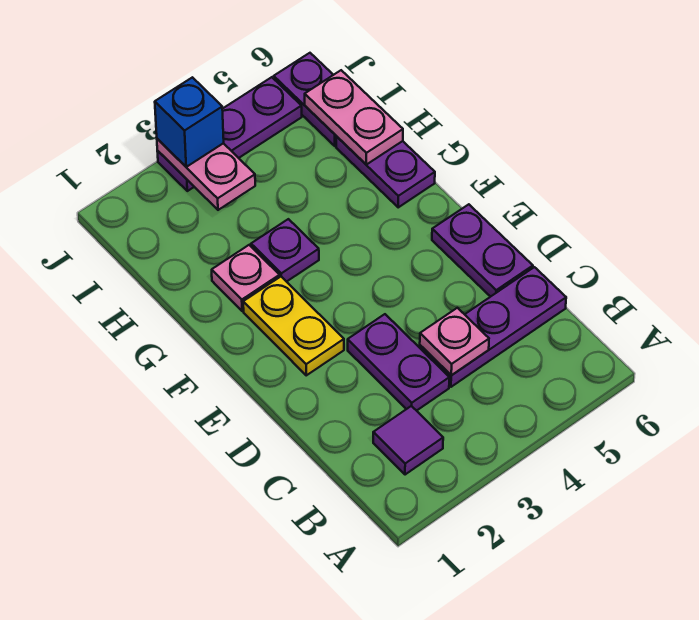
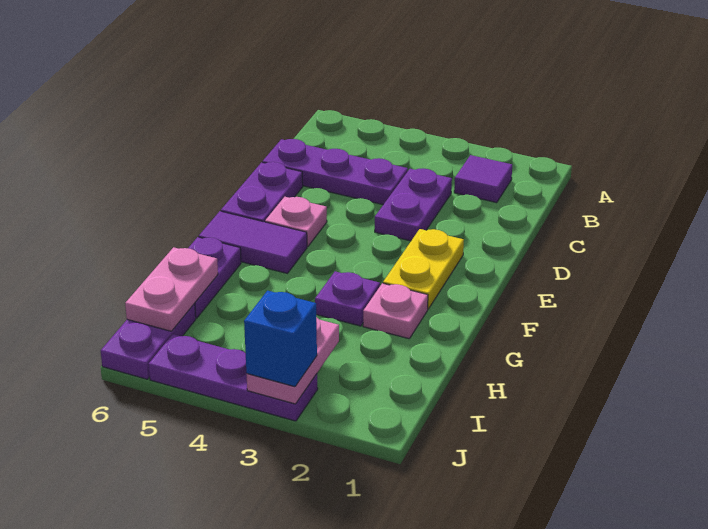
pink plate C4 level 2 -> pink plate E5 level 1
none -> purple tile F5:F6 level 1

